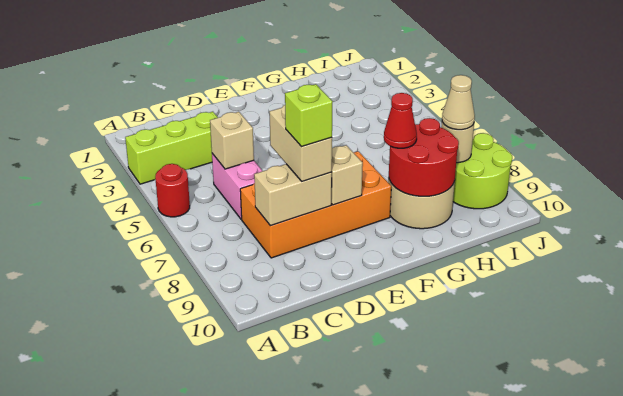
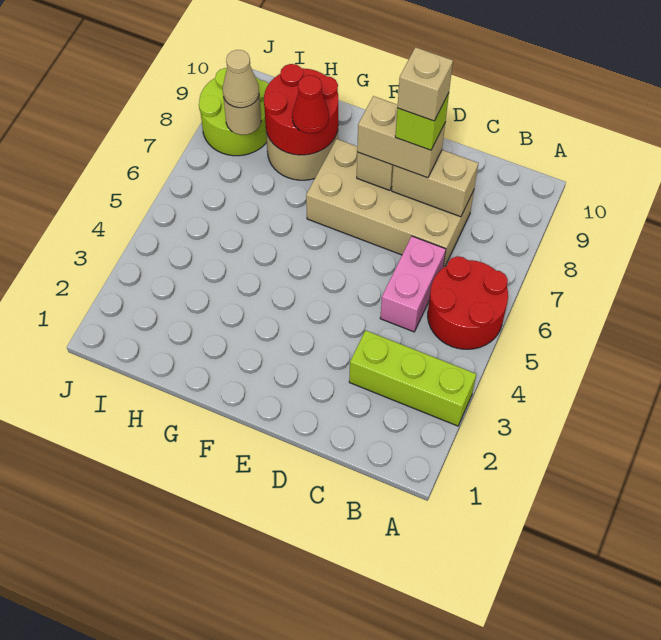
red round brick A5 level 1 -> red round brick A5:B6 level 1
tan brick C5 level 2 -> tan brick D8 level 5
orange brick C7:F8 level 1 -> tan brick C7:F8 level 1
tan brick D7:D8 level 3 -> tan brick D8:E8 level 3

